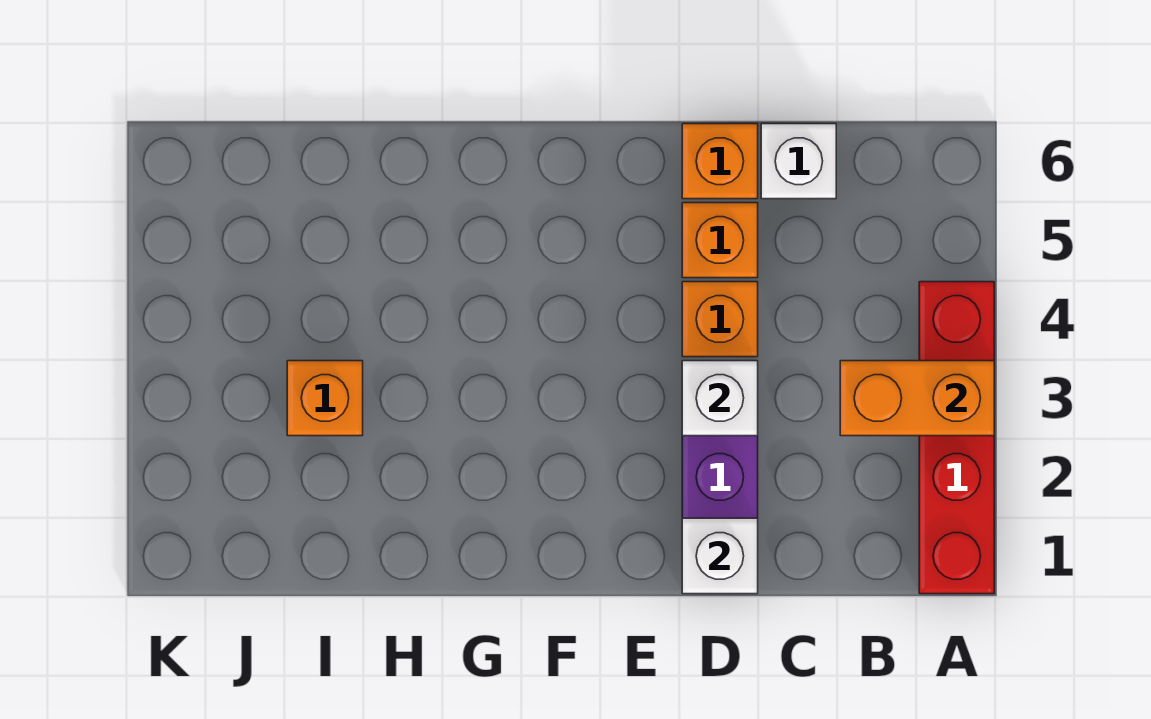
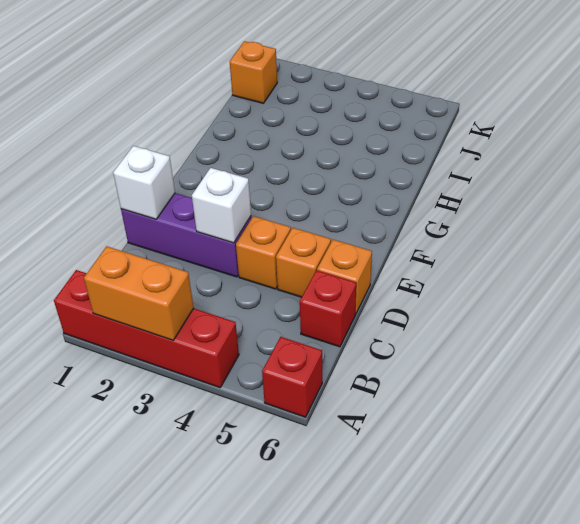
orange brick A3:B3 level 2 -> orange brick A2:A3 level 2
none -> red brick A6 level 1
white brick C6 level 1 -> red brick C6 level 1
orange brick I3 level 1 -> orange brick J1 level 1

